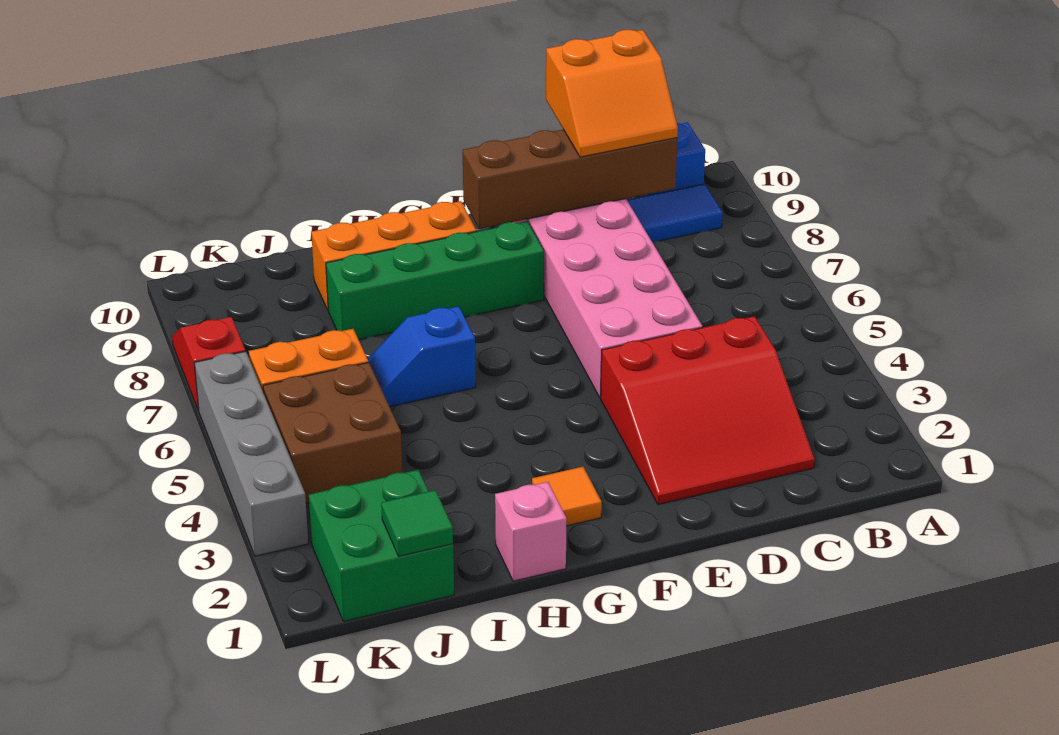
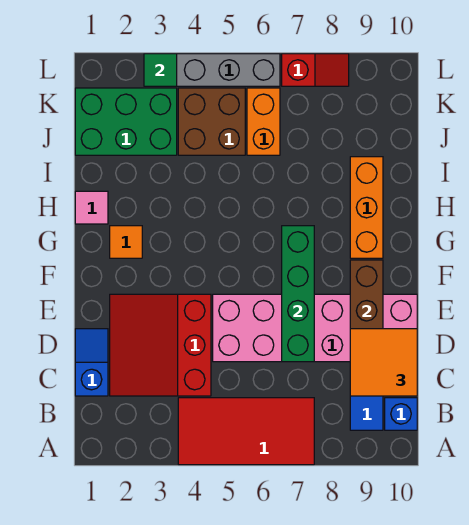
none -> red tile A4:B7 level 1
orange slope C9:D10 level 3 top 10 -> orange tile C9:D10 level 3
green brick F8:I8 level 1 -> green brick D7:G7 level 2
pink brick H1 level 1 -> pink tile H1 level 1
blue slope H6:I6 level 1 top H -> blue slope C1:D1 level 1 top C
green brick J1:K2 level 1 -> green brick J1:K3 level 1
green tile J1 level 2 -> green tile L3 level 2

